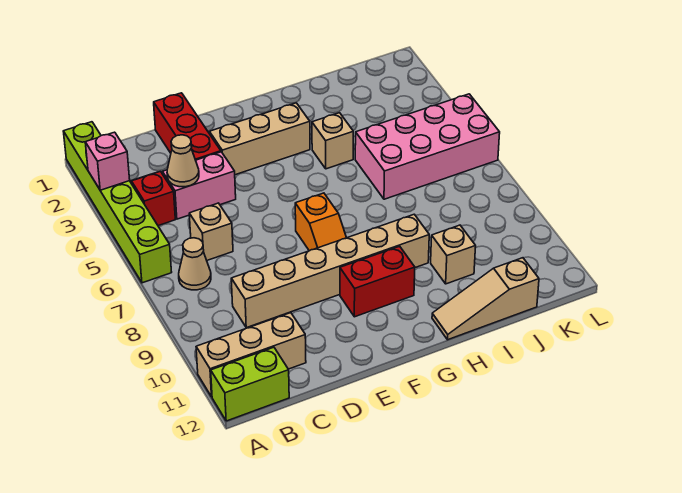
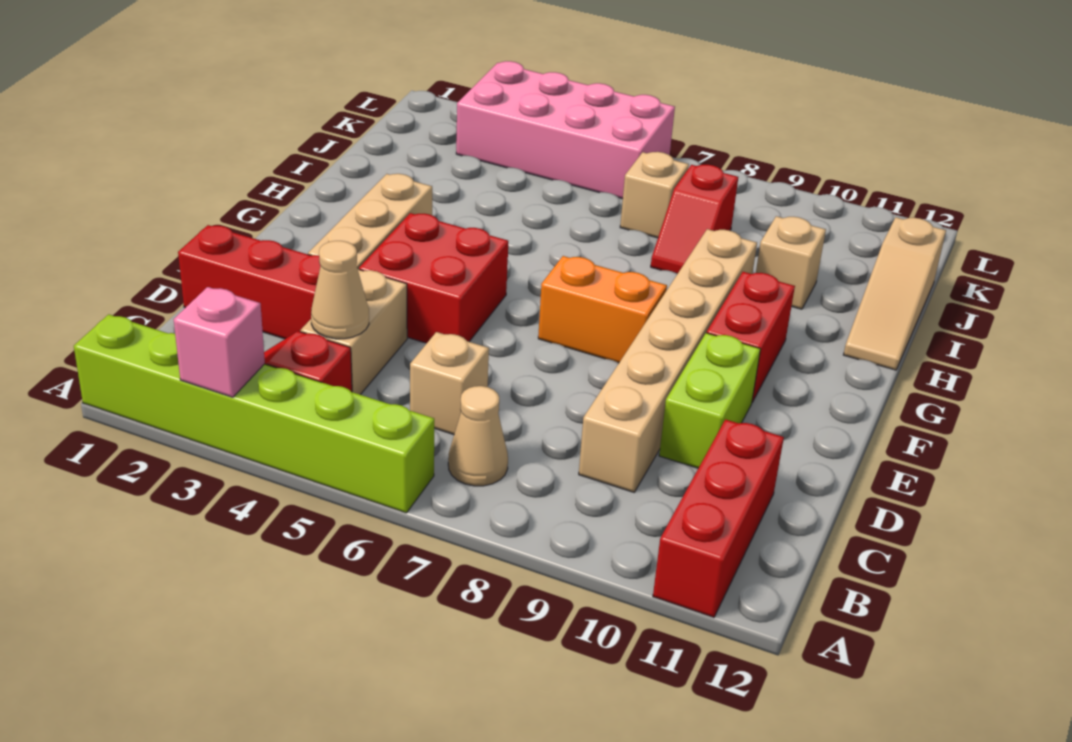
tan brick A11:C11 level 1 -> red brick A11:C11 level 1
lime brick A12:B12 level 1 -> lime brick D10:E10 level 1
pink brick C4:D4 level 1 -> tan brick C4:D4 level 1
none -> red brick E4:F5 level 1
orange slope F7:F8 level 1 top 7 -> orange brick F7:F8 level 1
tan brick H4 level 1 -> tan brick J7 level 1
pink brick I5:L6 level 1 -> pink brick K3:L6 level 1
none -> red slope I8:J8 level 1 top J

